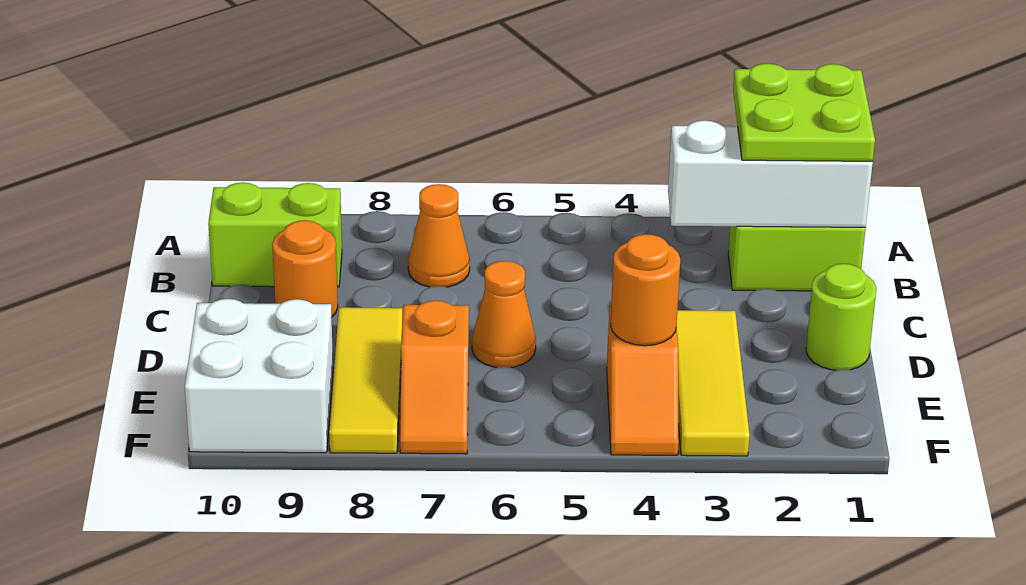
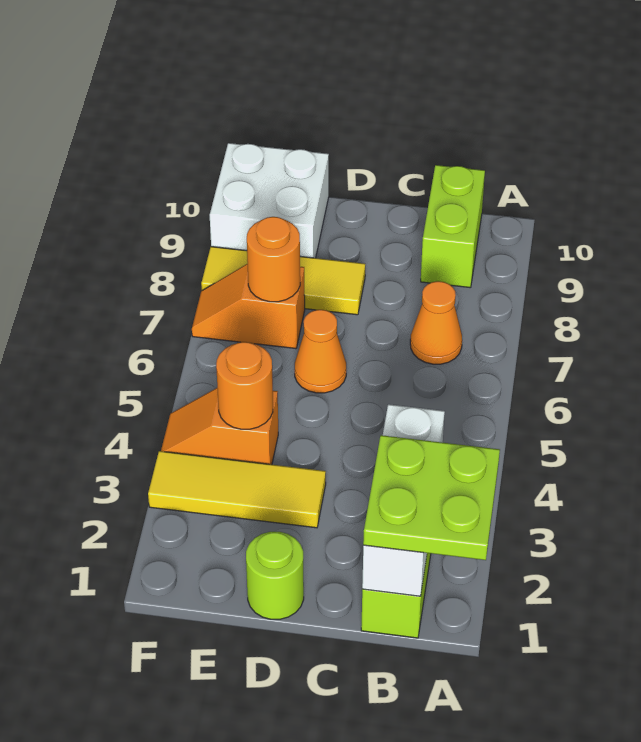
orange round brick C9 level 1 -> orange round brick E7 level 2

